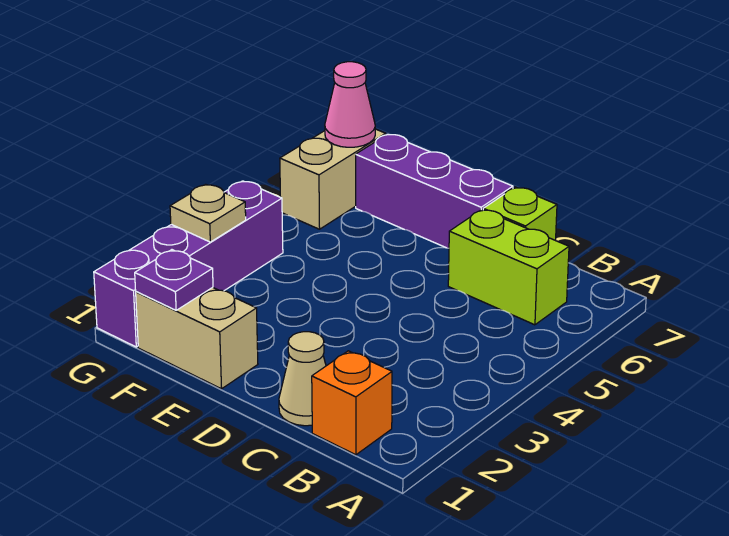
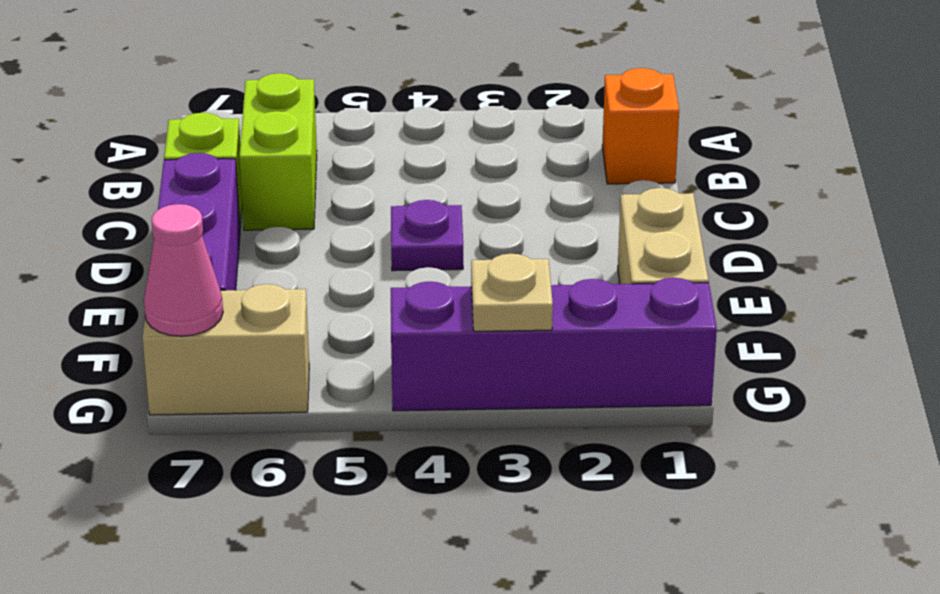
tan cone C1 level 1 -> none
purple plate F1 level 2 -> purple plate D4 level 1

